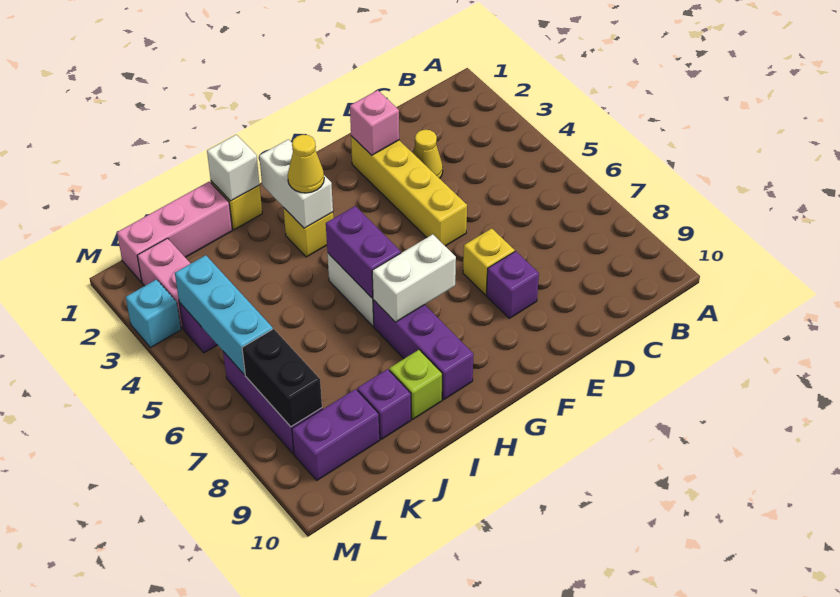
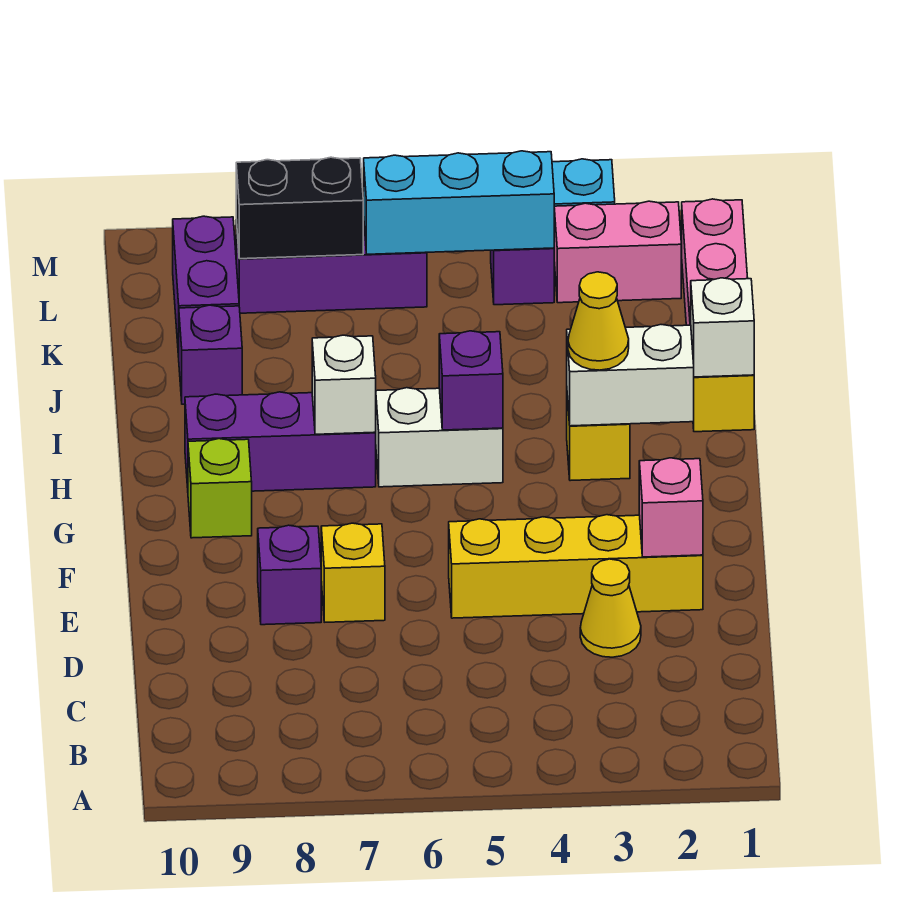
white brick G7:H7 level 2 -> white brick H7 level 2
purple brick H5:H6 level 2 -> purple brick H5 level 2
lime brick I9 level 1 -> lime brick G9 level 1

